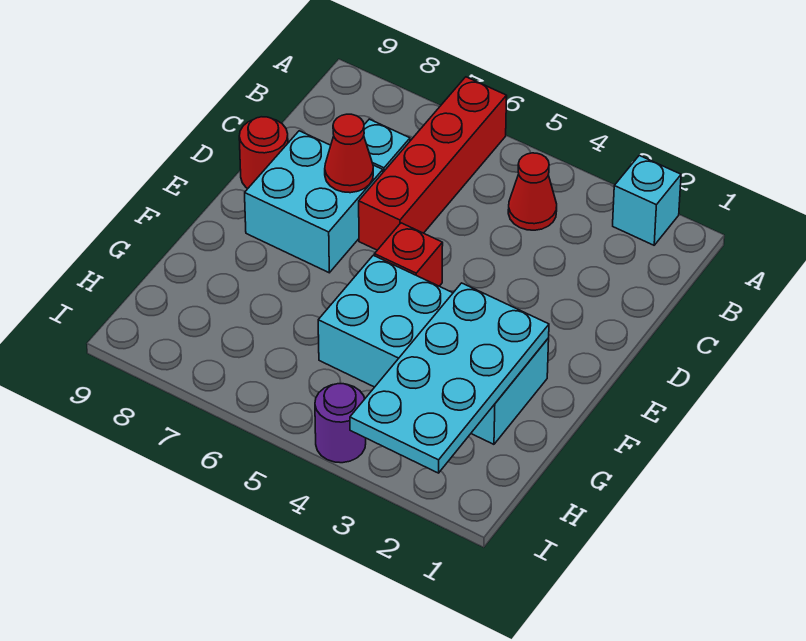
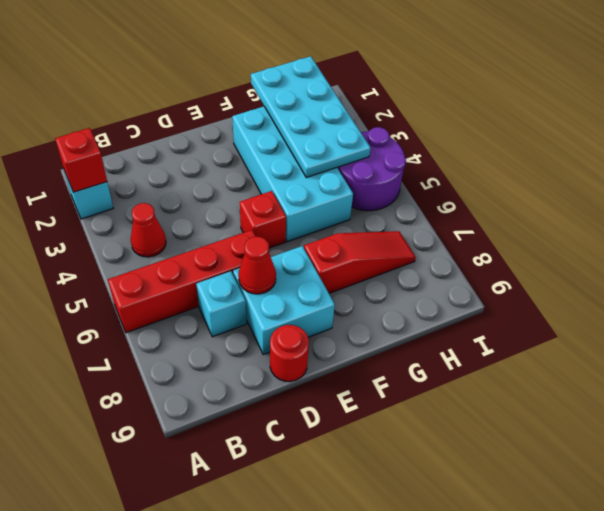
none -> red brick A2 level 2
cyan plate F2:I3 level 2 -> cyan plate G1:H4 level 2
none -> red slope F7:H7 level 1 top F
purple round brick I4 level 1 -> purple round brick H4:I5 level 1

